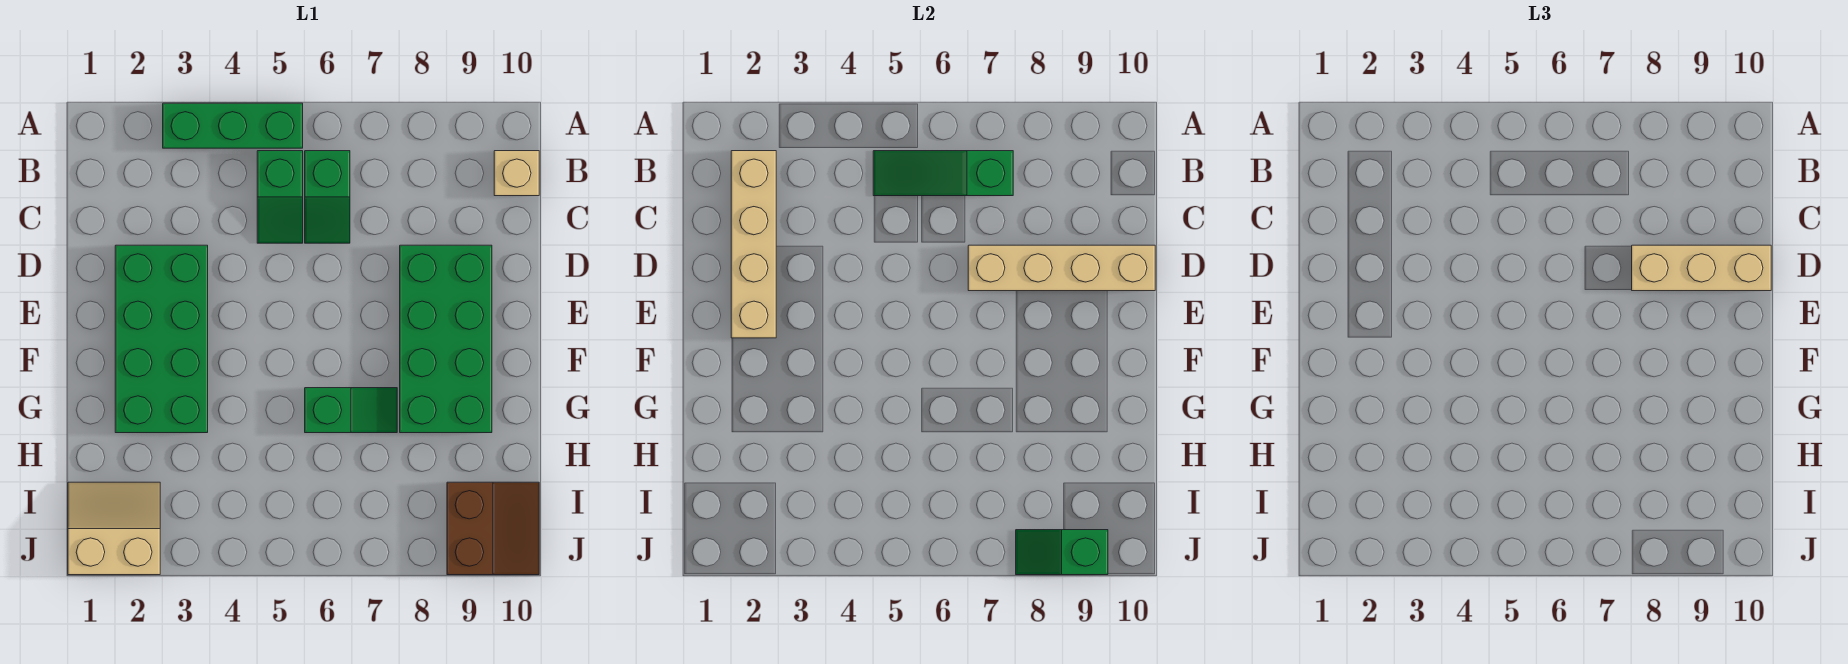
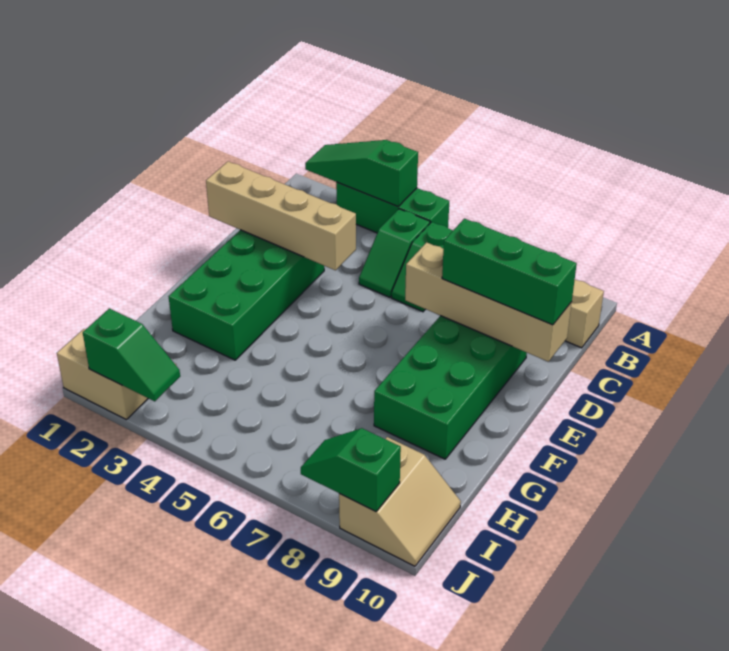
tan brick B2:E2 level 2 -> tan brick D1:D4 level 2
green slope B5:B7 level 2 top 7 -> green slope A2:A4 level 2 top 4
tan brick D8:D10 level 3 -> green brick D8:D10 level 3
green slope G6:G7 level 1 top 6 -> green slope J2:J3 level 2 top 2
brown slope I9:J10 level 1 top 9 -> tan slope I9:J10 level 1 top 9

